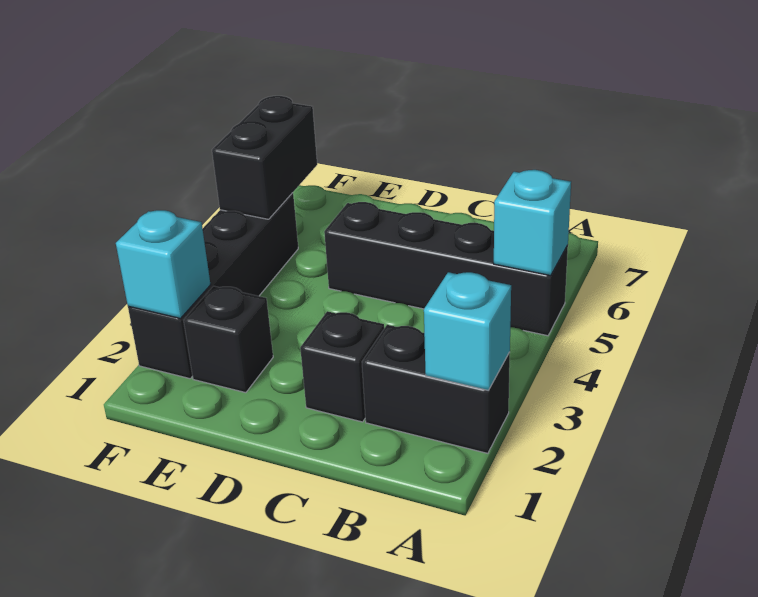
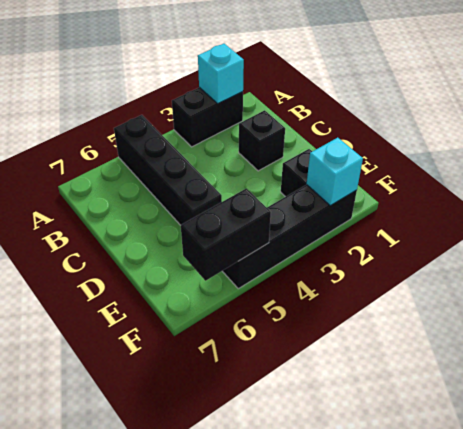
black brick A2:B2 level 1 -> black brick A2:A3 level 1
cyan brick A5 level 2 -> none

